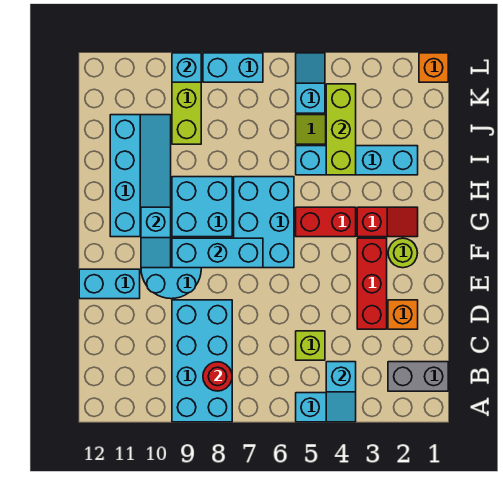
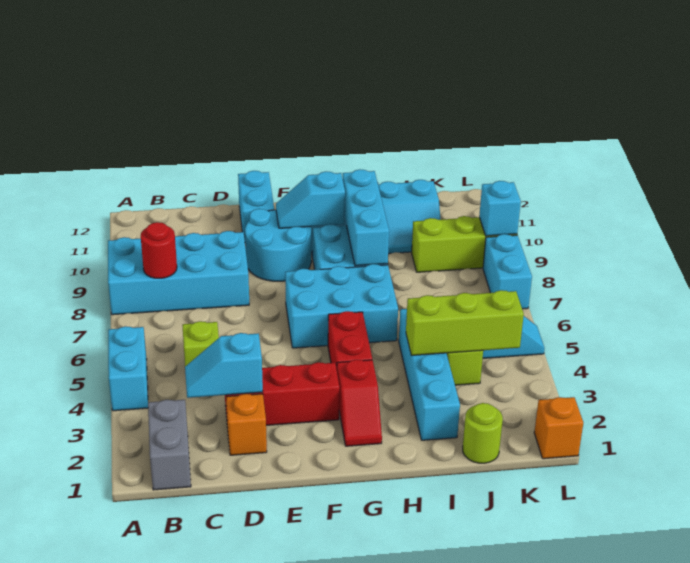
cyan slope A4:B4 level 2 top B -> cyan slope C3:D3 level 2 top D
lime round brick F2 level 1 -> lime round brick J1 level 1
cyan brick F7:F9 level 2 -> cyan brick H8:H10 level 2

